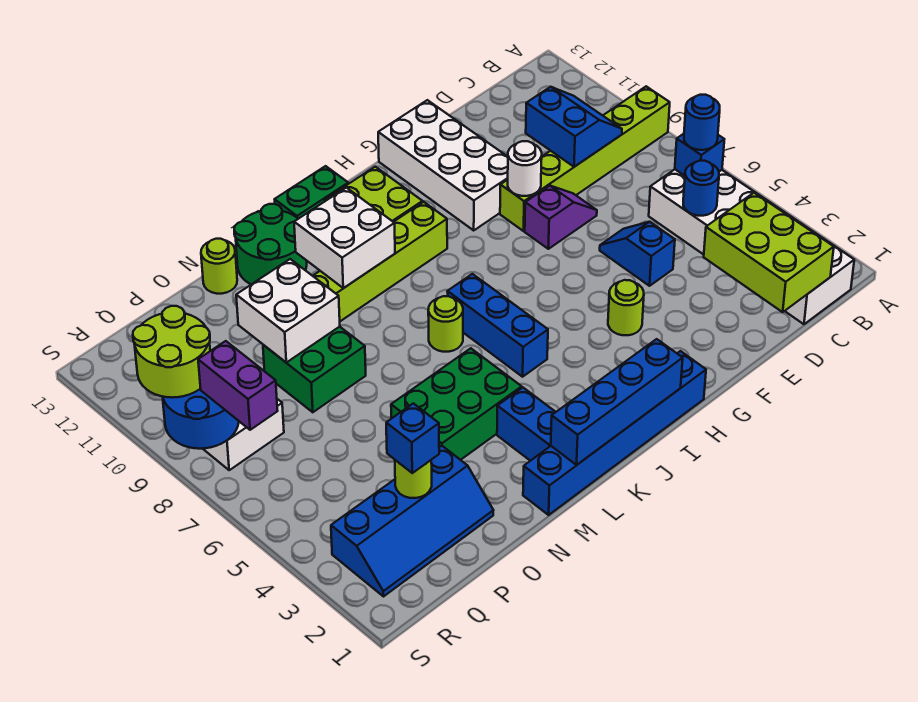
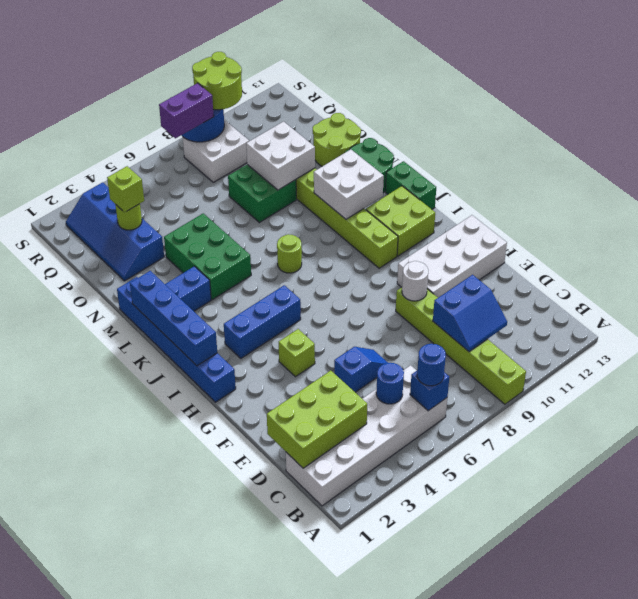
purple slope E8:F8 level 1 top F -> none
lime round brick G4 level 1 -> lime brick G4 level 1
blue brick J5:J7 level 1 -> blue brick I3:I5 level 1
lime round brick N13 level 1 -> lime round brick N12:O13 level 1
blue brick P3 level 3 -> lime brick P3 level 3

